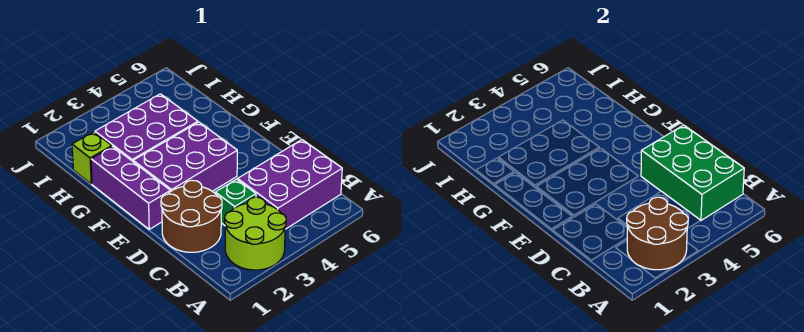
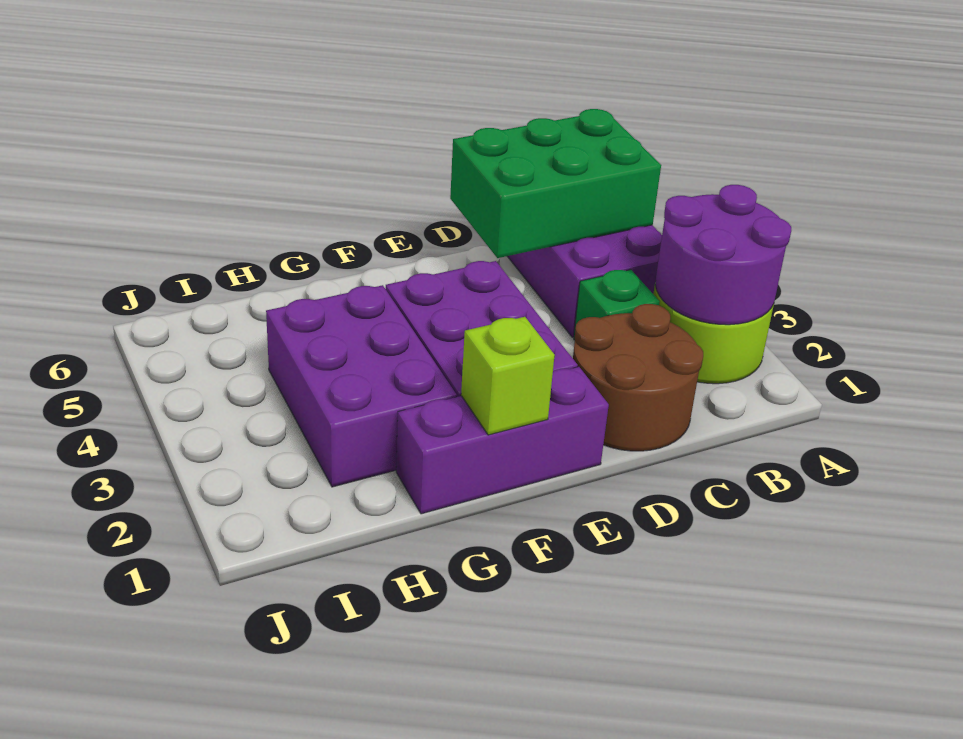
brown round brick A2:B3 level 2 -> purple round brick A2:B3 level 2
lime brick H1 level 1 -> lime brick F1 level 2

